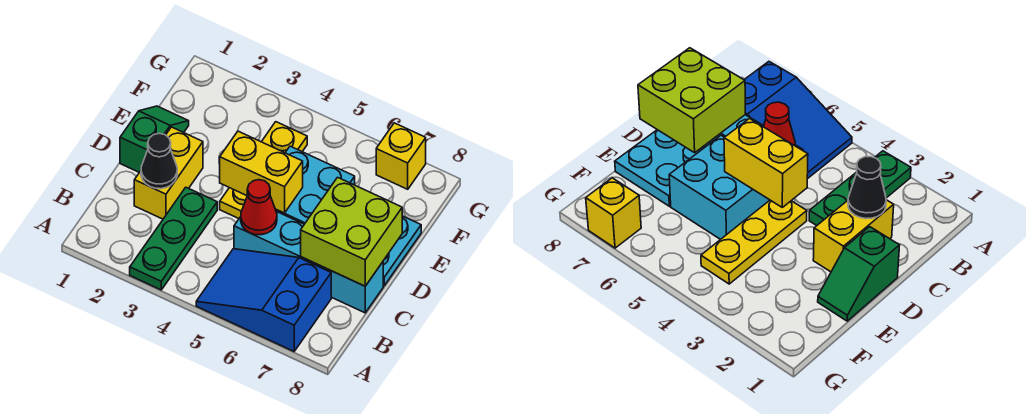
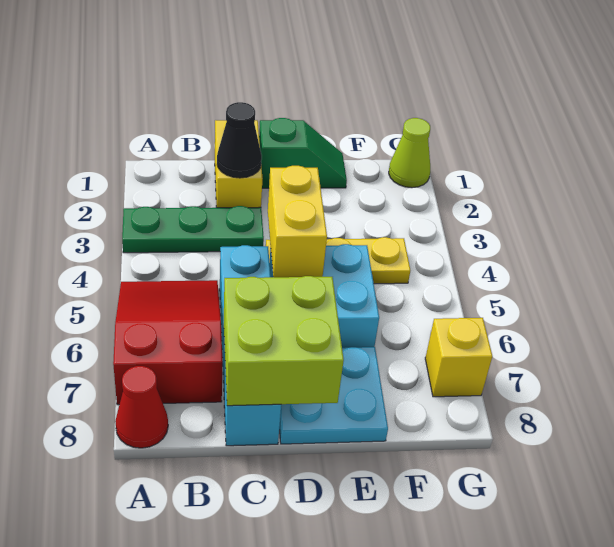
blue slope A5:B7 level 1 top 7 -> red slope A5:B7 level 1 top 7
yellow brick C2:D2 level 1 -> yellow brick C1:C2 level 1
red cone C5 level 2 -> red cone A8 level 1
none -> lime cone G1 level 1

